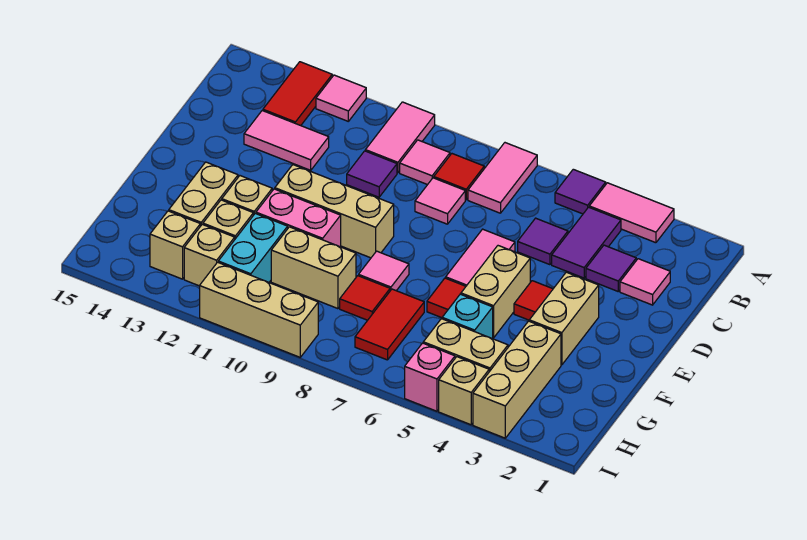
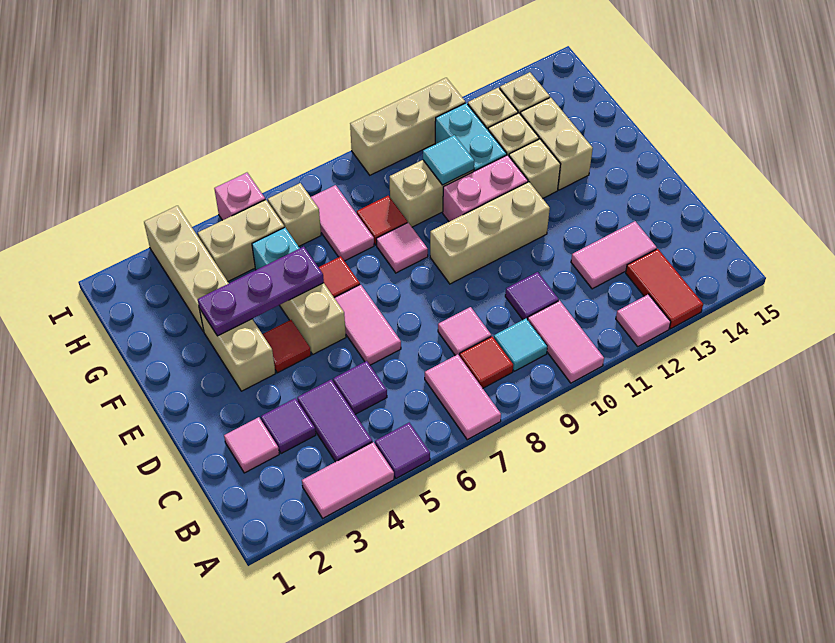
pink tile B9 level 1 -> cyan tile B9 level 1
none -> purple plate F3:F5 level 2
red tile G7:H7 level 1 -> pink tile G7:H7 level 1
none -> cyan tile G10 level 2
tan brick I4 level 1 -> tan brick H6 level 1

